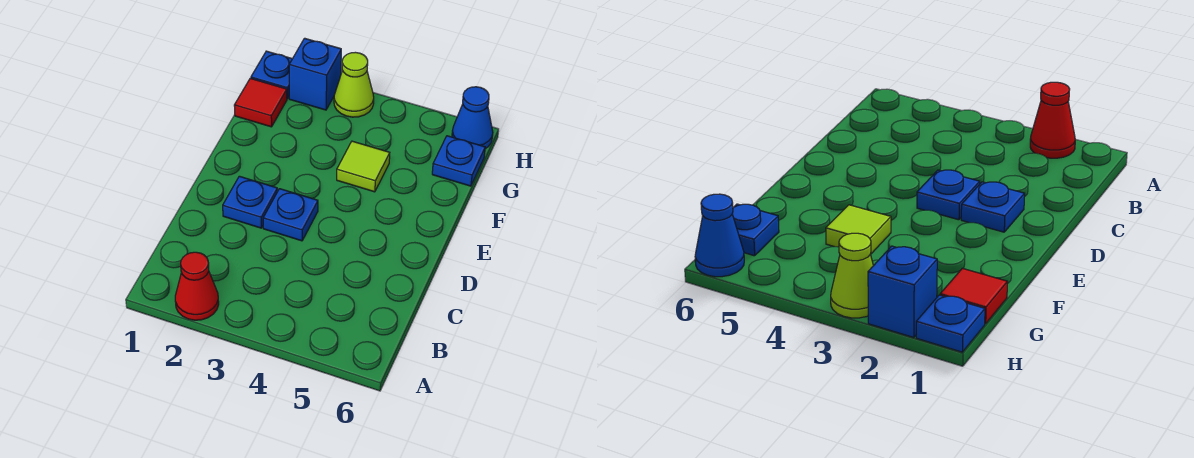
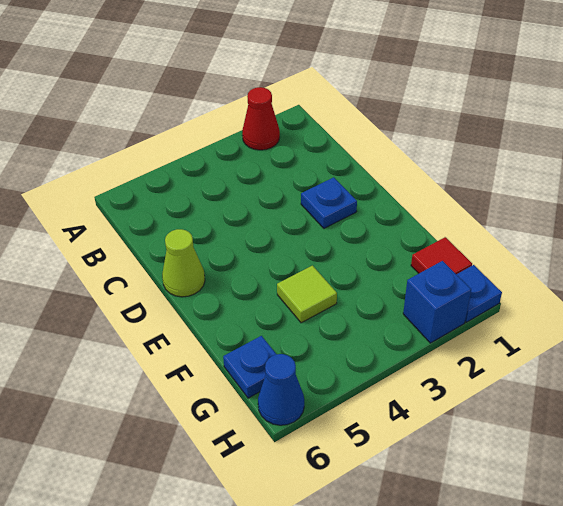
blue plate D3 level 1 -> none
lime cone H3 level 1 -> lime cone D6 level 1

